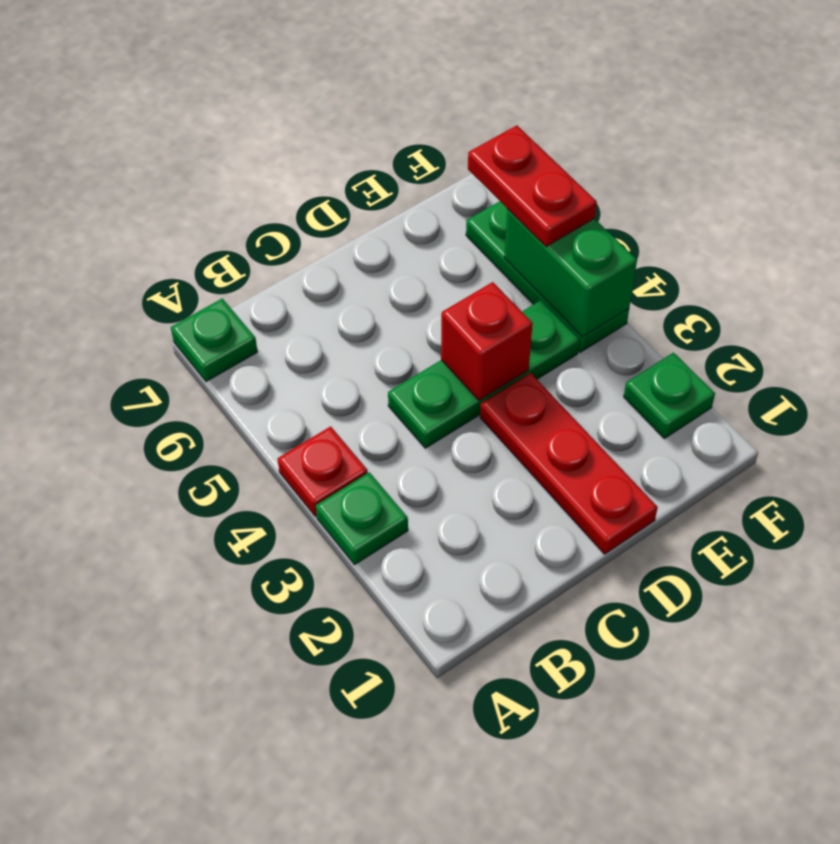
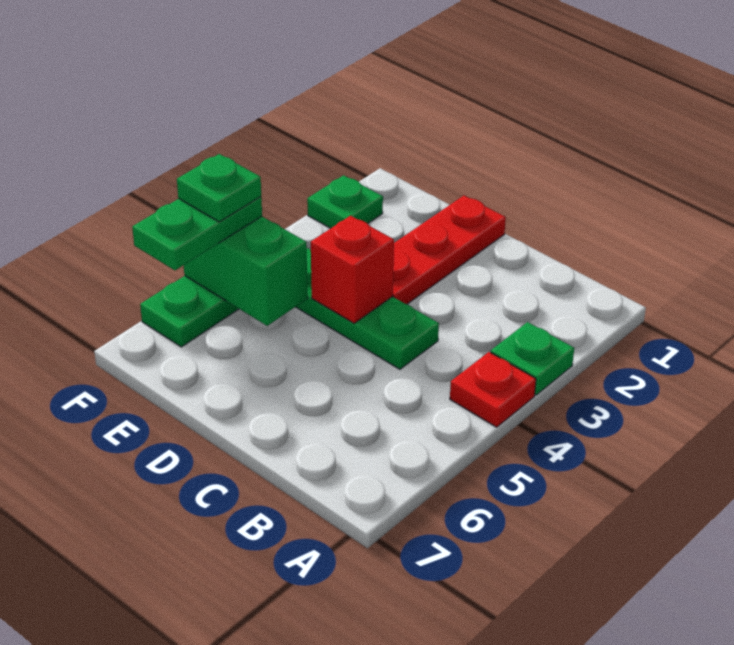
green plate A7 level 1 -> green plate F5 level 4
green brick F4:F5 level 2 -> green brick E5:F5 level 2
red plate F5:F6 level 3 -> green plate F5:F6 level 3

